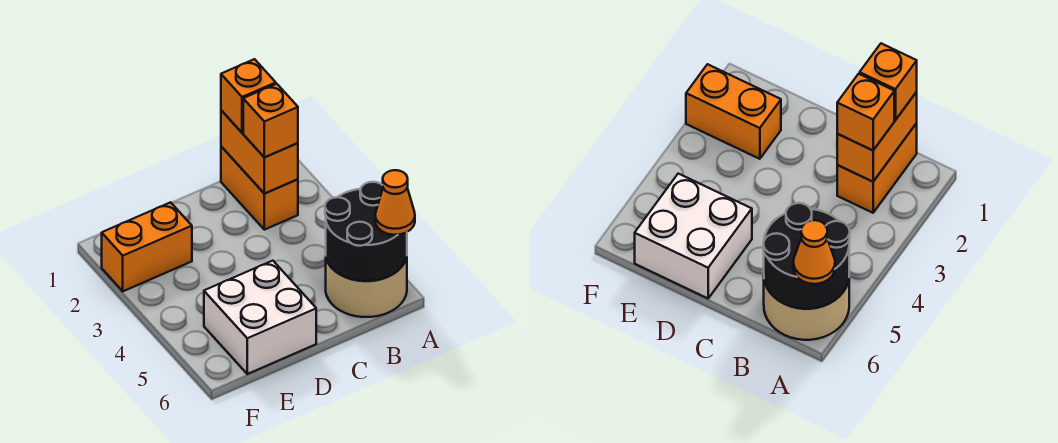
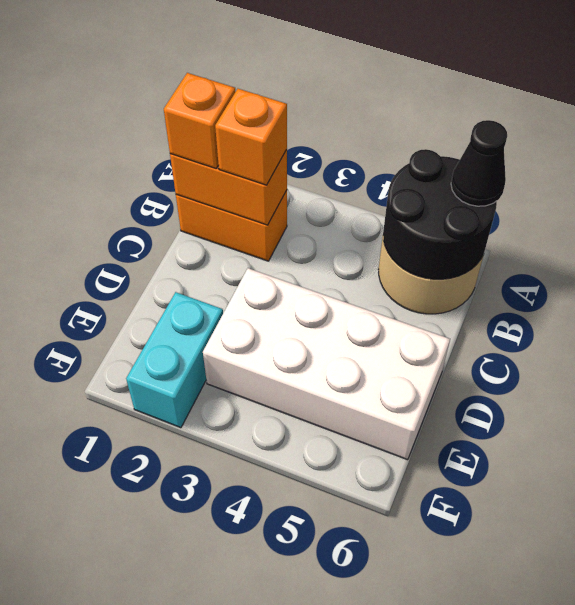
orange cone A6 level 3 -> black cone A6 level 3
white brick D5:E6 level 1 -> white brick D3:E6 level 1
orange brick E2:F2 level 1 -> cyan brick E2:F2 level 1

